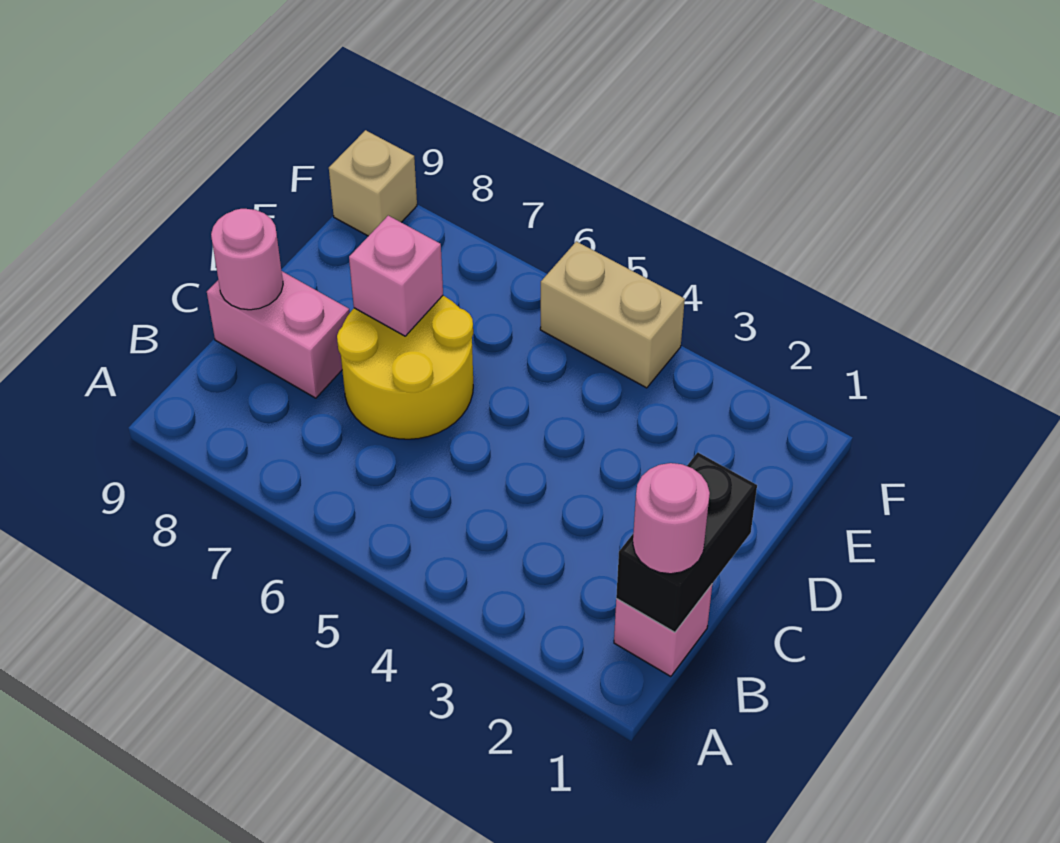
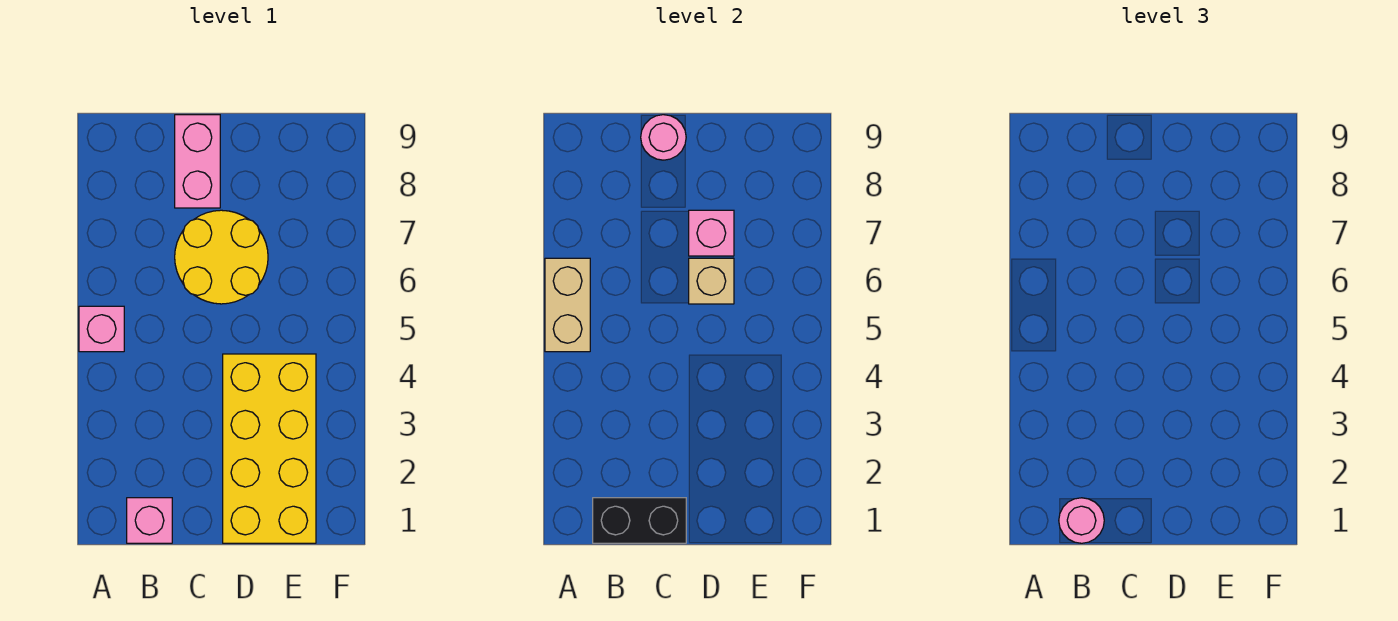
none -> pink brick A5 level 1
none -> yellow brick D1:E4 level 1
tan brick F4:F5 level 1 -> tan brick A5:A6 level 2
tan brick F9 level 1 -> tan brick D6 level 2

